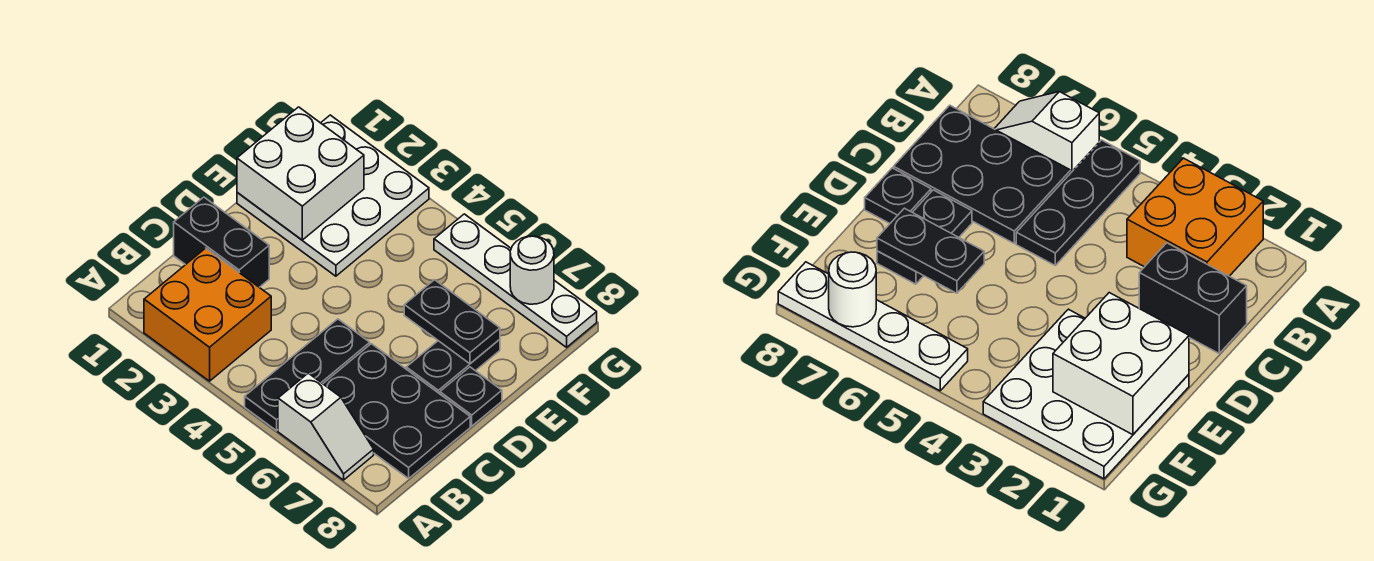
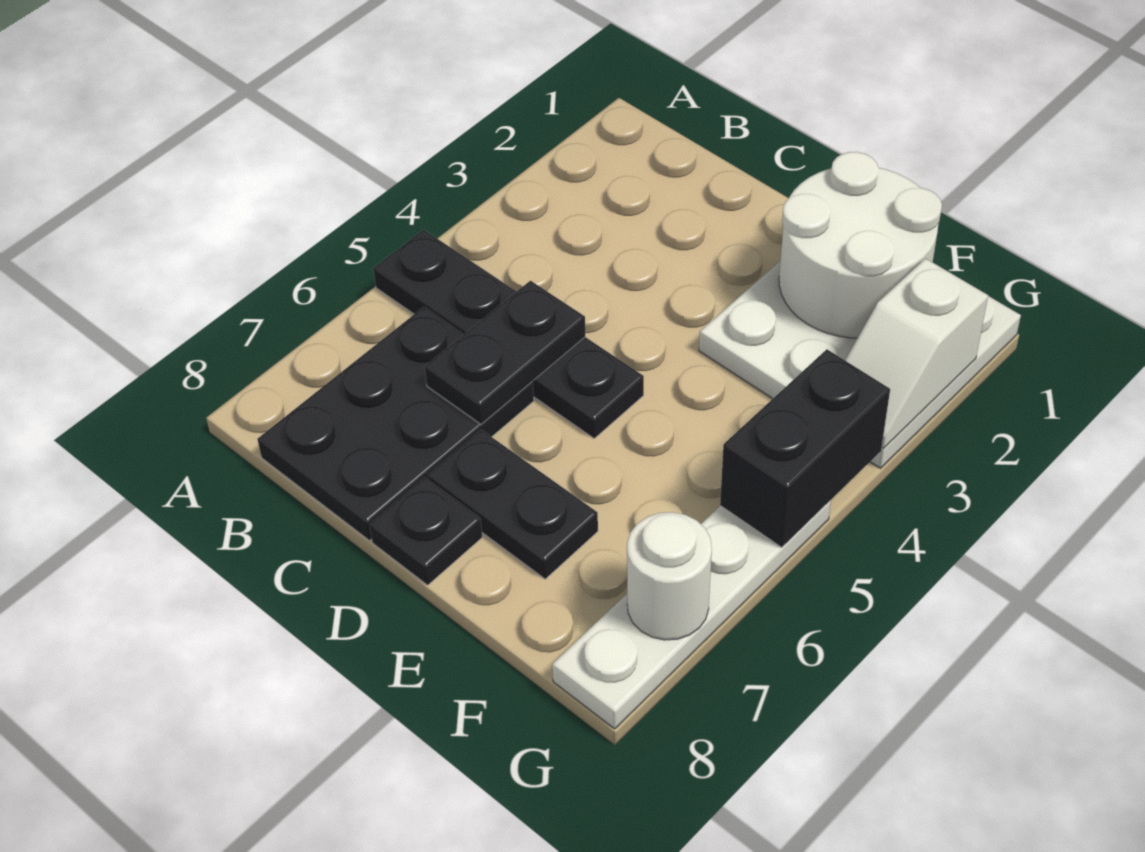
orange brick A2:B3 level 1 -> none
black plate A5:C5 level 1 -> black plate A5:D5 level 1
white slope A6:A7 level 1 top 6 -> white slope G2:G3 level 2 top 2
black brick C1:C2 level 1 -> black brick G4:G5 level 2
white brick E1:F2 level 2 -> white round brick E1:F2 level 2
black plate E6:E7 level 2 -> black plate C5:C6 level 2

